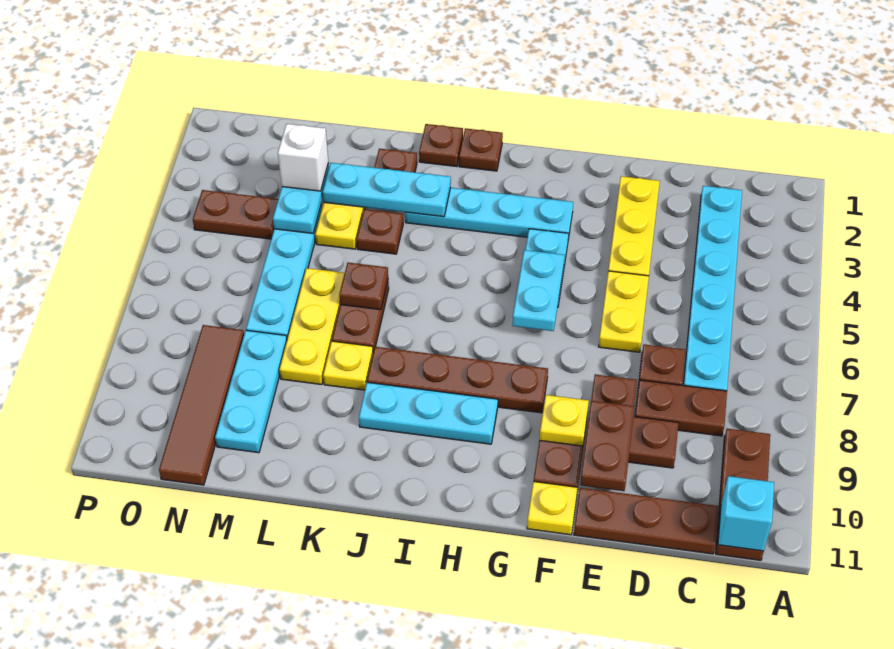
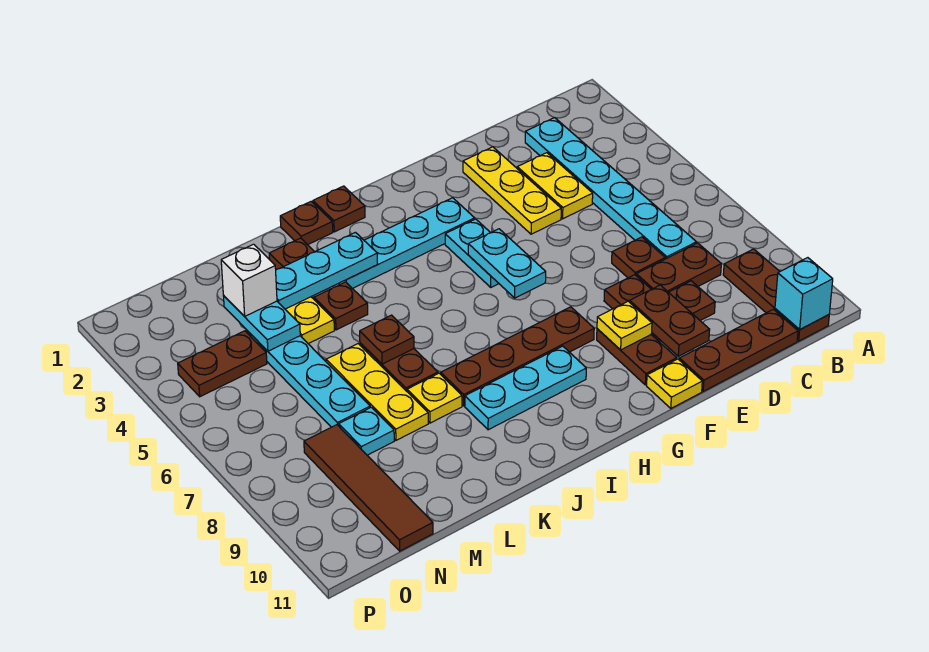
yellow plate E5:E6 level 1 -> yellow plate D3:D4 level 1
cyan plate M8:M10 level 1 -> cyan plate M8 level 1

